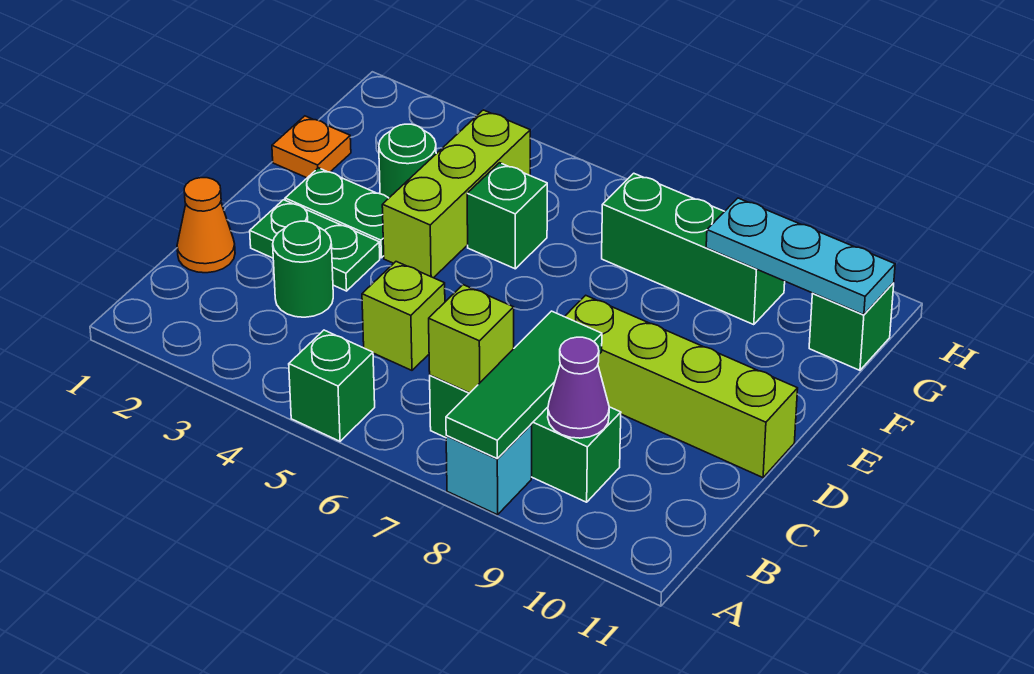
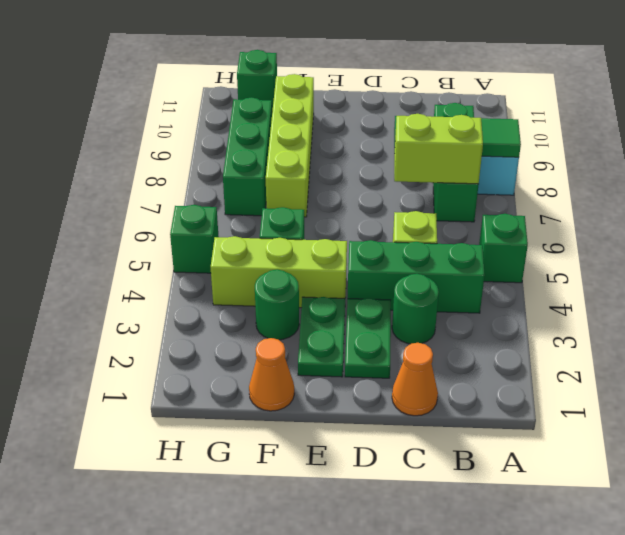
none -> green brick B4:D4 level 1
lime brick B7 level 2 -> lime brick B7:C7 level 2
purple cone B9 level 2 -> none
lime brick D8:D11 level 1 -> lime brick F7:F10 level 1
orange plate F1 level 1 -> orange cone F1 level 1
cyan plate G9:G11 level 2 -> none
none -> green brick H5 level 1

